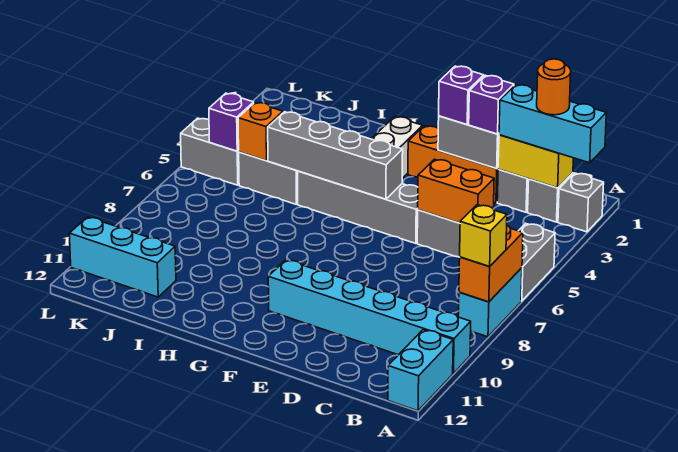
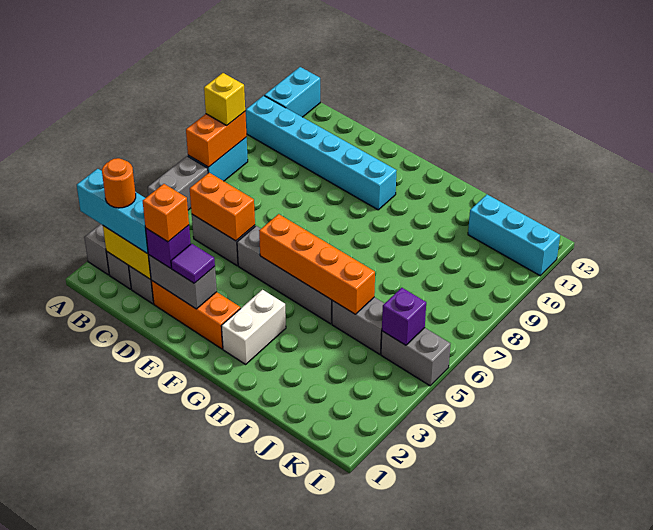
purple brick E2 level 3 -> purple tile E2 level 3
grey brick F5:I5 level 2 -> orange brick F5:I5 level 2
orange brick J5 level 2 -> orange brick D2 level 4

